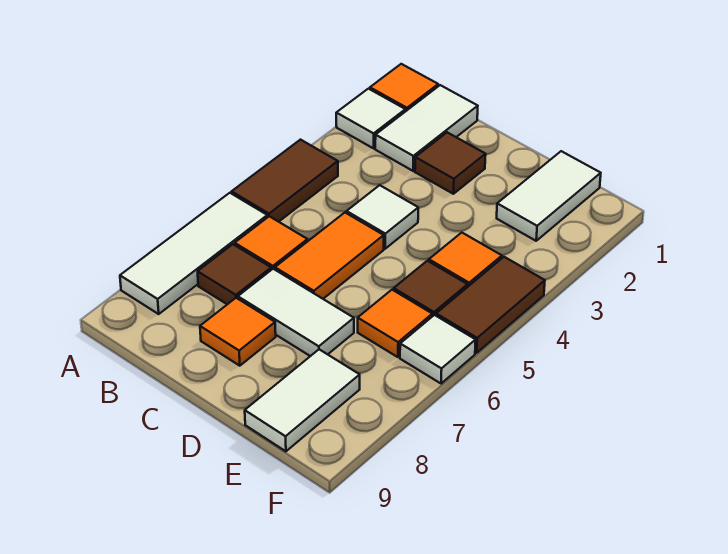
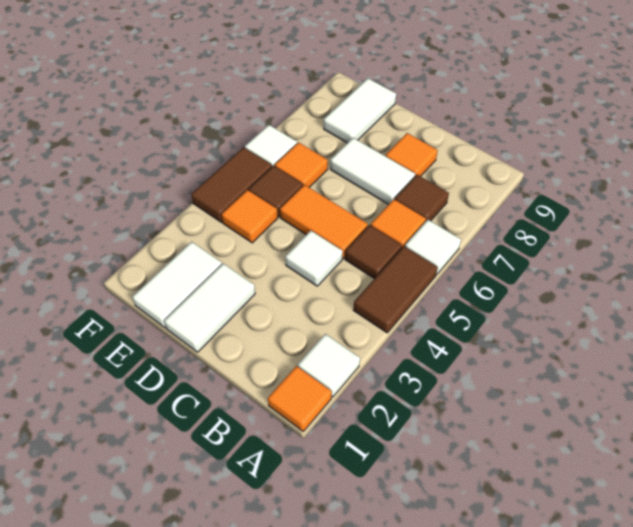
white tile A6:A8 level 1 -> white tile A6 level 1
white tile B1:B2 level 1 -> white tile D1:D2 level 1
brown tile C2 level 1 -> brown tile B5 level 1
orange tile C5:C6 level 1 -> orange tile C5:D5 level 1

